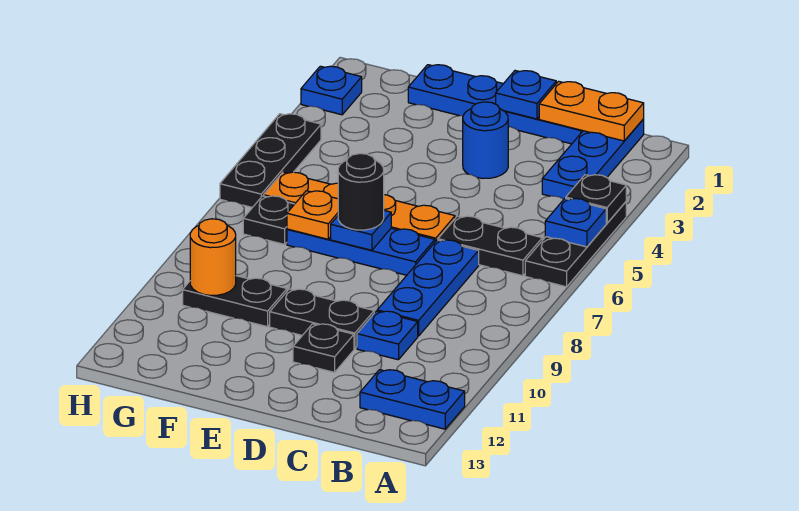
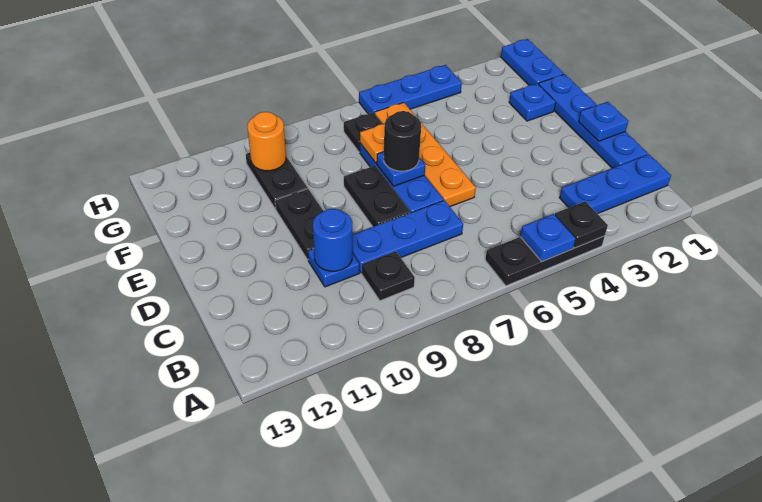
blue plate A12:B12 level 1 -> blue plate G1:H1 level 1
orange plate B1:C1 level 2 -> none
black plate B6:C6 level 1 -> black plate D8:E8 level 1
blue round brick D3 level 1 -> blue round brick C10 level 2
black plate D11 level 1 -> black plate B9 level 1
blue plate H2 level 1 -> blue plate F2 level 1
black plate H4:H6 level 1 -> blue plate H4:H6 level 1

